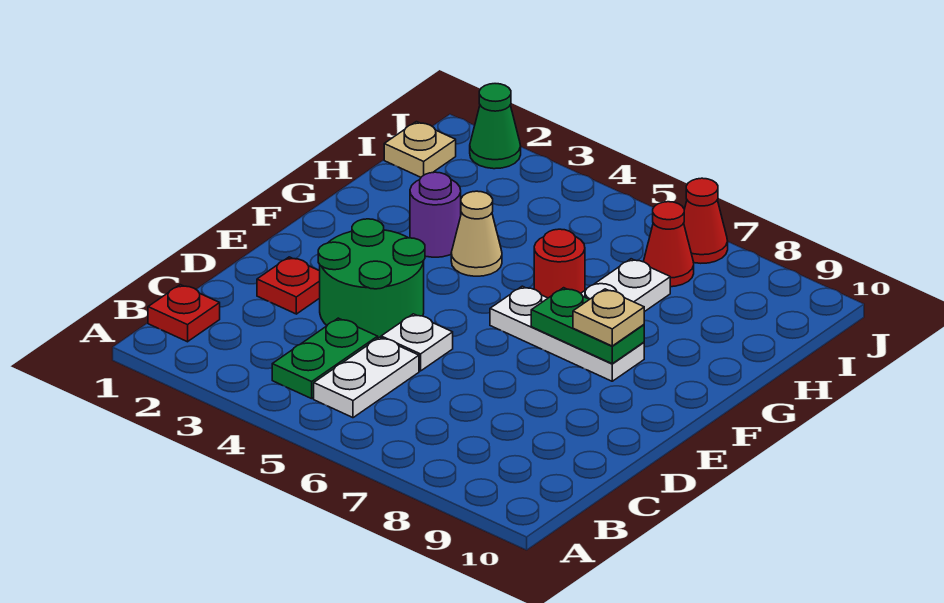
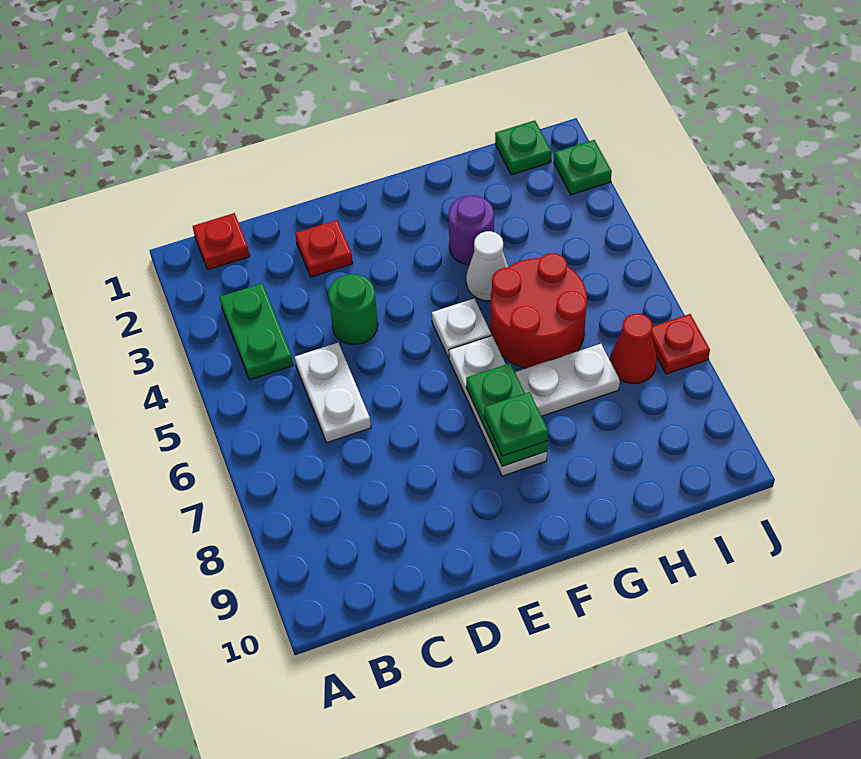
green plate B4:C4 level 1 -> green plate B3:B4 level 1
white plate B5:C5 level 1 -> white plate C5:C6 level 1
green round brick D3:E4 level 1 -> green round brick D4 level 1
white plate D5 level 1 -> white plate F5 level 1
tan plate F8 level 3 -> green plate F8 level 3
tan cone G4 level 1 -> white cone G4 level 1
red round brick G6 level 1 -> red round brick G5:H6 level 1
tan plate I1 level 1 -> green plate I1 level 1
green cone J2 level 1 -> green plate J2 level 1
red cone J7 level 1 -> red plate J7 level 1

